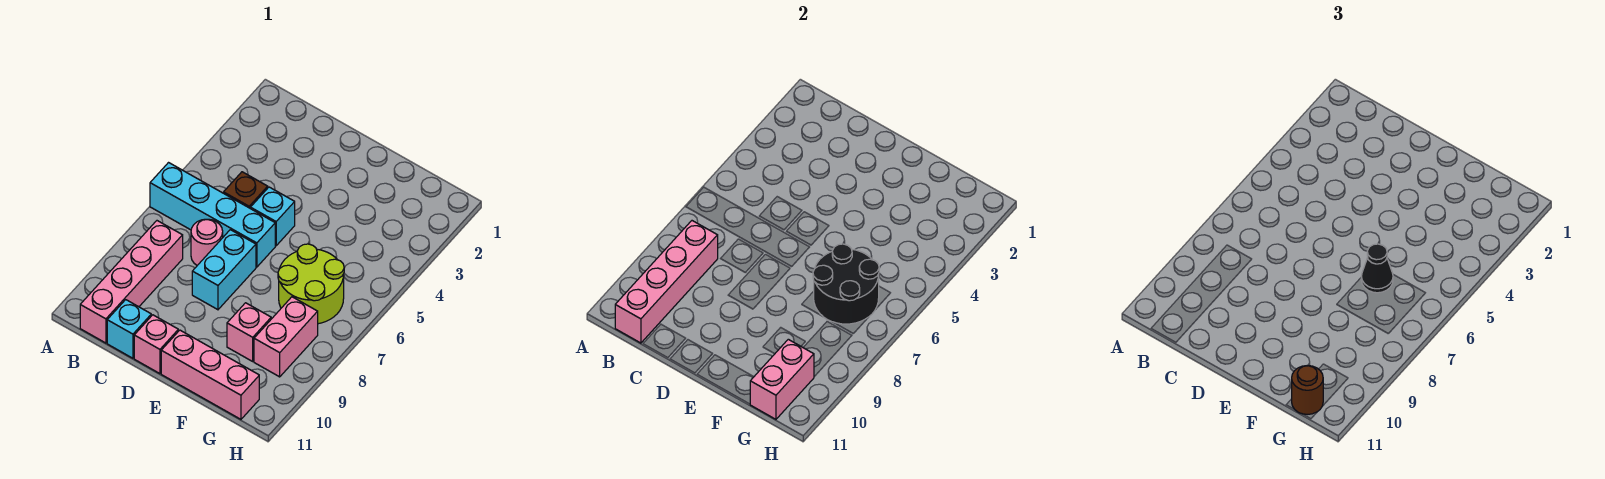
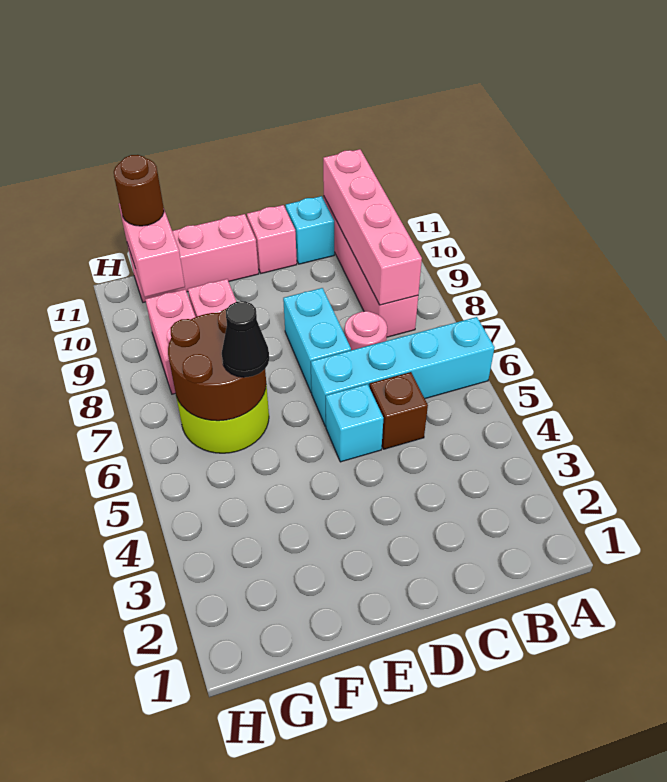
black round brick F6:G7 level 2 -> brown round brick F6:G7 level 2

